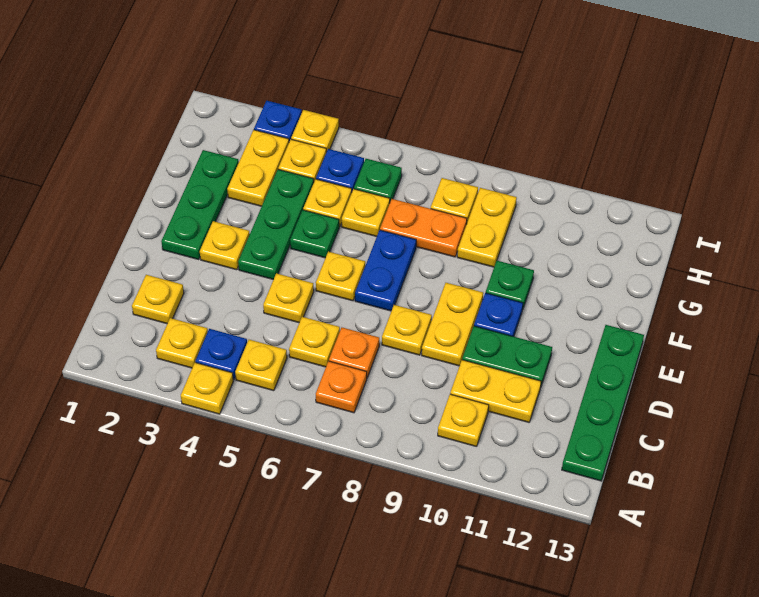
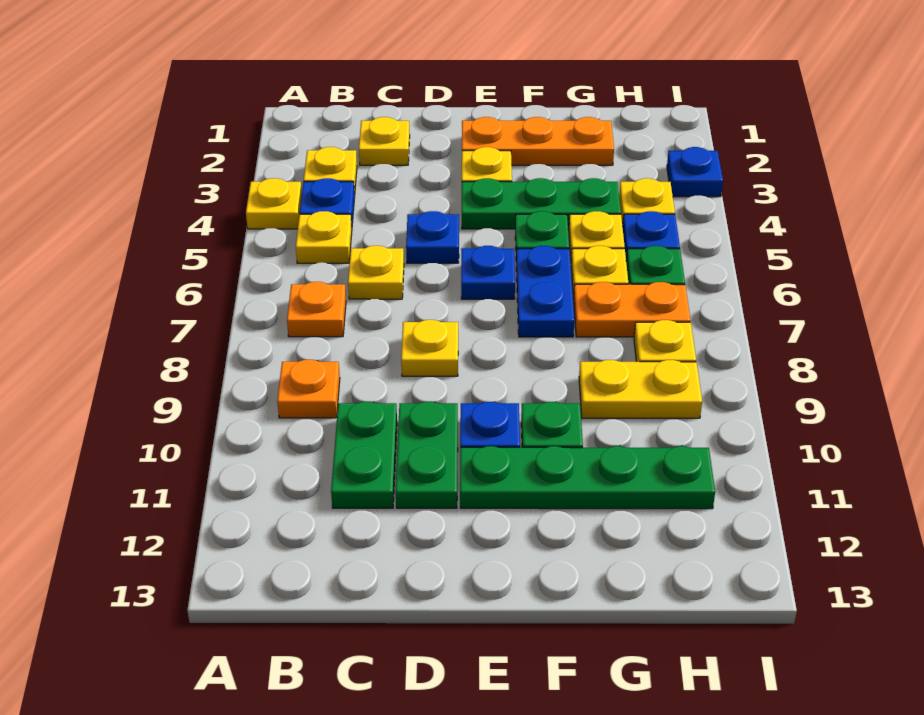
yellow plate B10 level 1 -> none
green plate B13:E13 level 1 -> green plate E11:H11 level 1
orange plate C7 level 1 -> orange plate B9 level 1
yellow plate C10:C11 level 1 -> green plate C10:C11 level 1
yellow plate D5 level 1 -> blue plate D5 level 1
yellow plate D9:E9 level 1 -> none
green plate E2:G2 level 1 -> orange plate E2:G2 level 1
yellow plate E6 level 1 -> blue plate E6 level 1
blue plate E7:F7 level 1 -> blue plate F6:F7 level 1
yellow plate G3:H3 level 1 -> none
orange plate G7:G8 level 1 -> orange plate G7:H7 level 1
yellow plate I4 level 1 -> none

